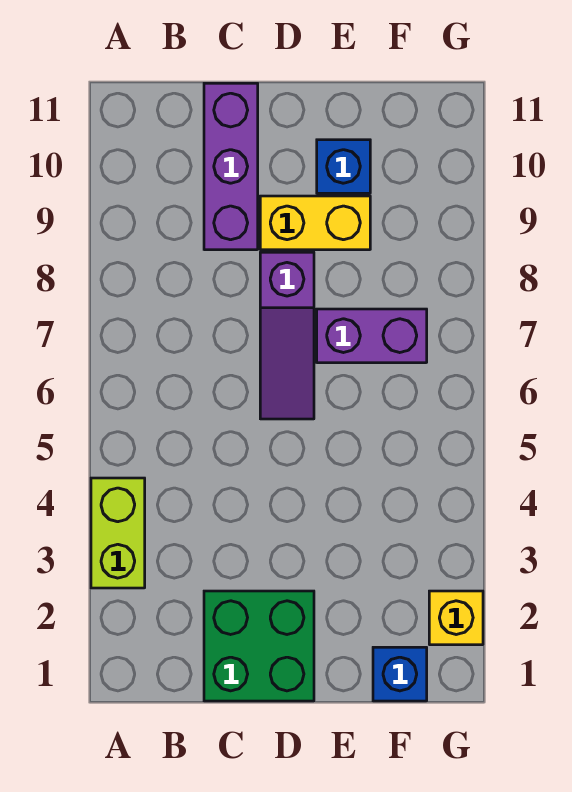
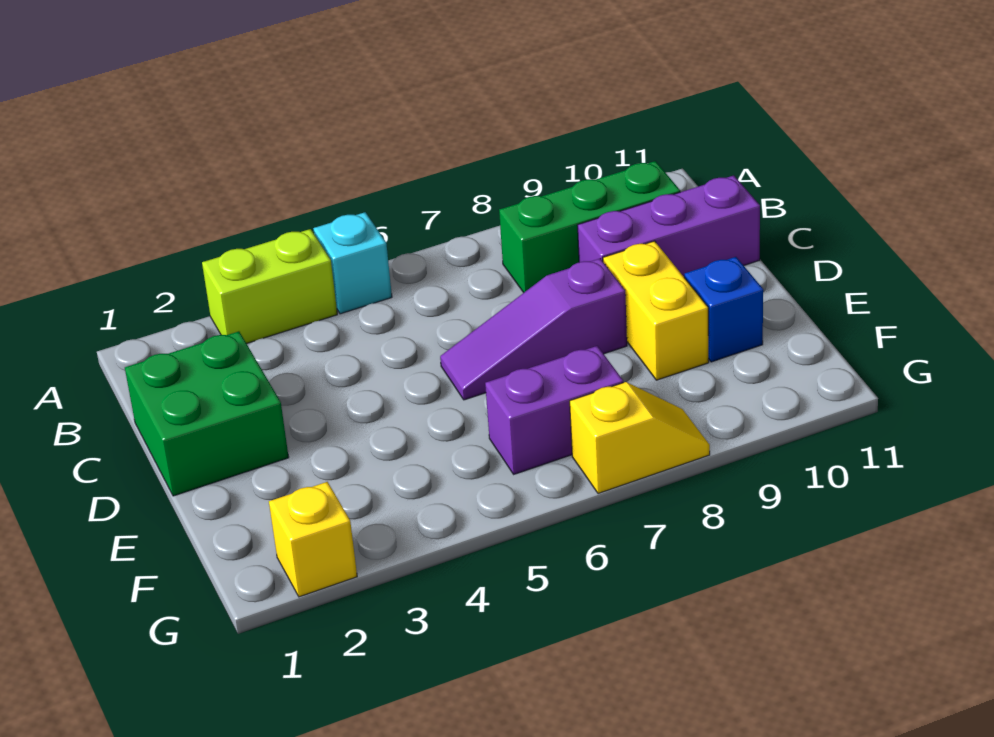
none -> cyan brick A5 level 1
none -> green brick B8:B10 level 1
purple brick E7:F7 level 1 -> purple brick F6:F7 level 1
blue brick F1 level 1 -> none
none -> yellow slope G7:G8 level 1 top 7

